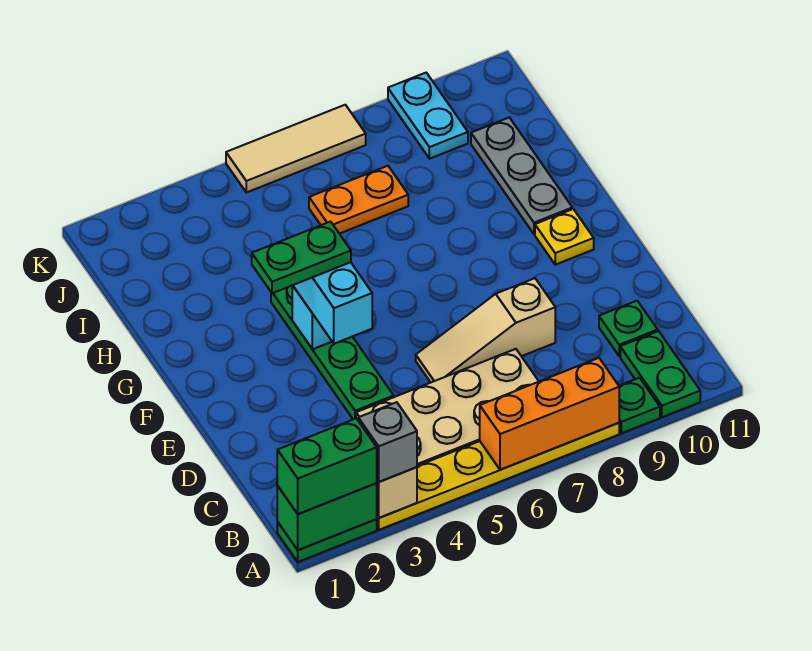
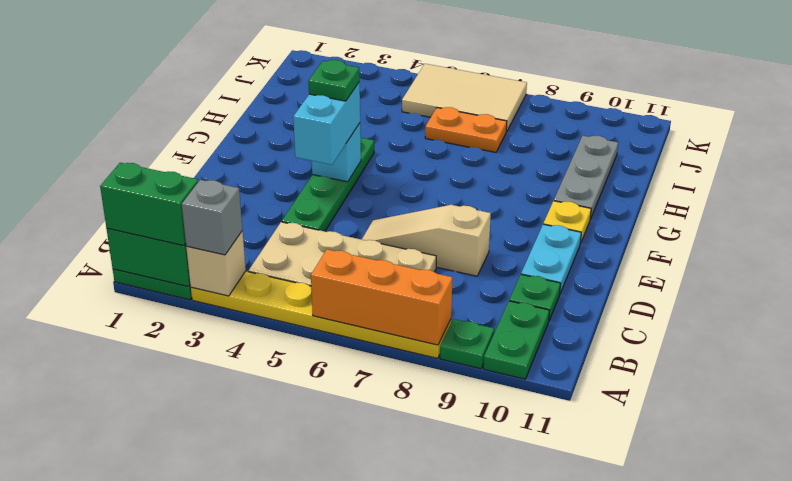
green plate F3:F4 level 4 -> green plate F4 level 4
cyan plate J9:K9 level 1 -> cyan plate D10:E10 level 1
tan tile K5:K7 level 1 -> tan tile J5:K7 level 1

